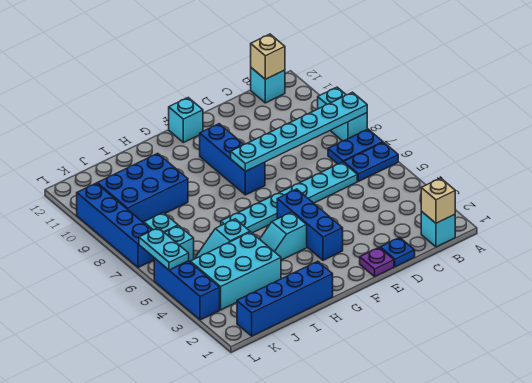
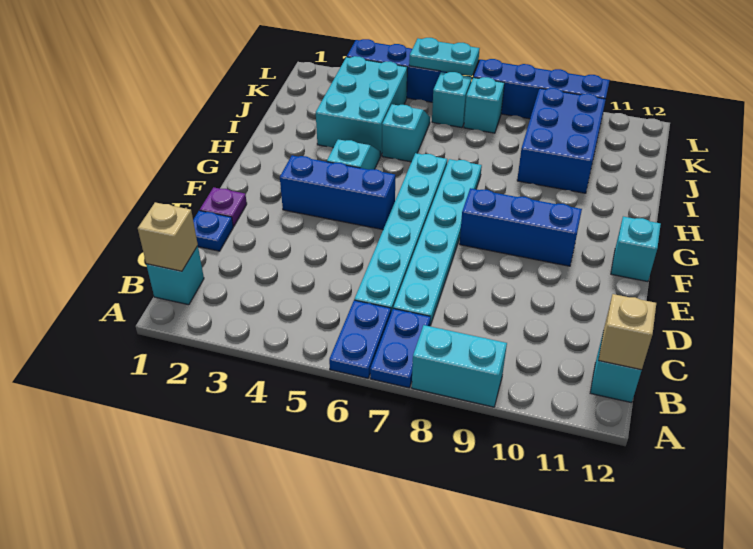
cyan plate A8:F8 level 2 -> cyan plate C7:H7 level 1
blue brick H1:K1 level 1 -> none

